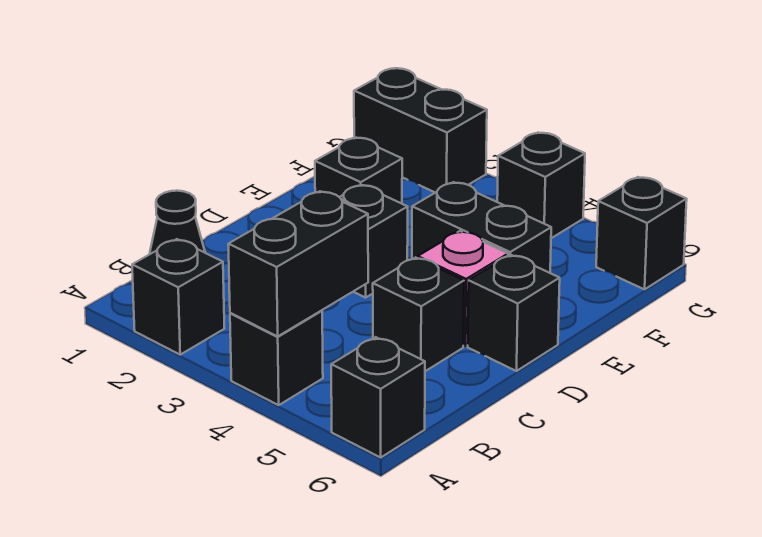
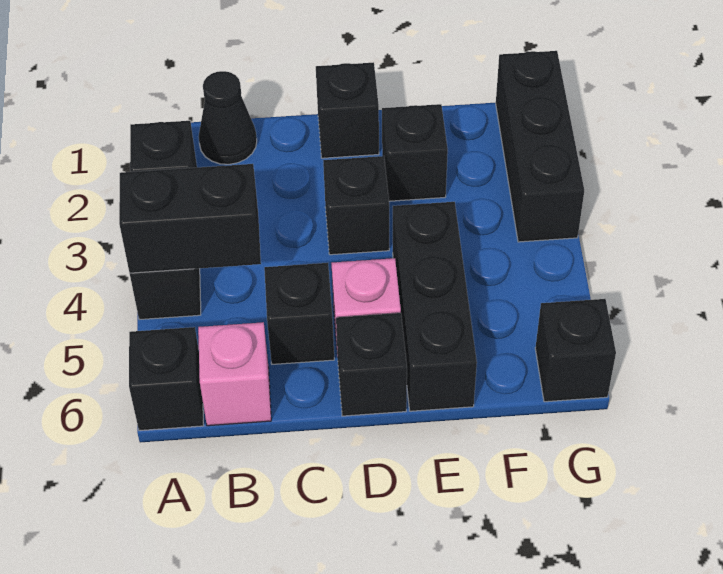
none -> pink brick B6 level 1
black brick E4:E5 level 1 -> black brick E4:E6 level 1
black brick G1:G2 level 1 -> black brick G1:G3 level 1
black brick G4 level 1 -> black brick D1 level 1

